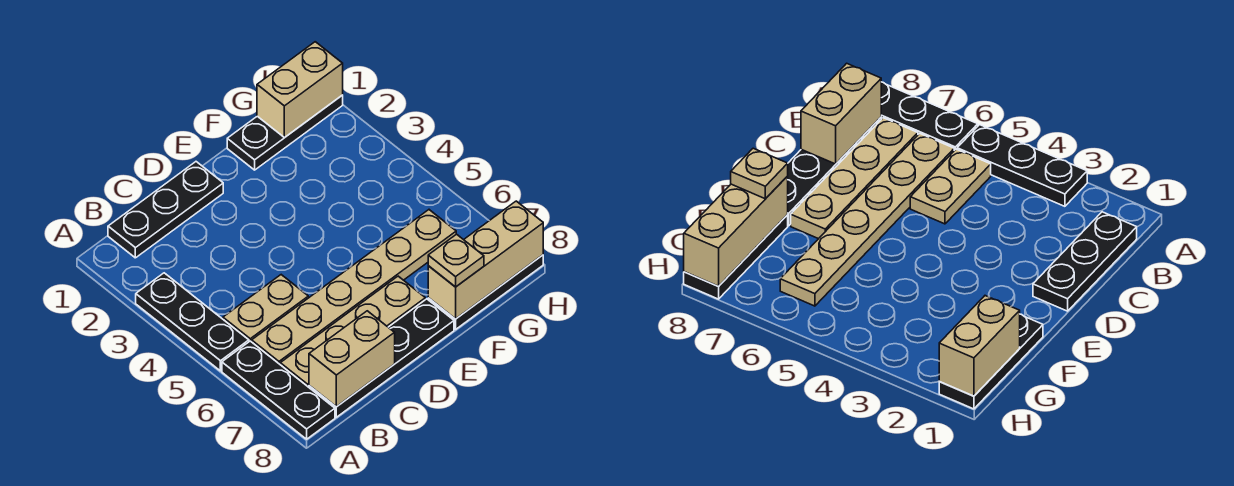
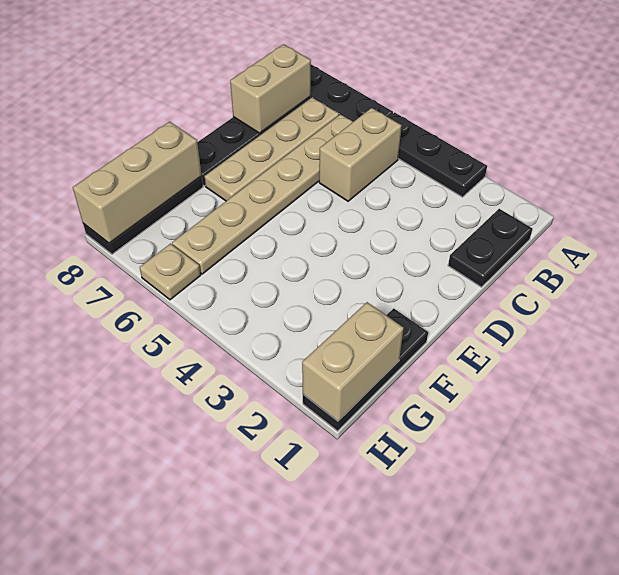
black plate B1:D1 level 1 -> black plate B1:C1 level 1
tan plate B5:C5 level 1 -> tan brick B5:C5 level 1
tan plate F8 level 3 -> tan plate H6 level 1

